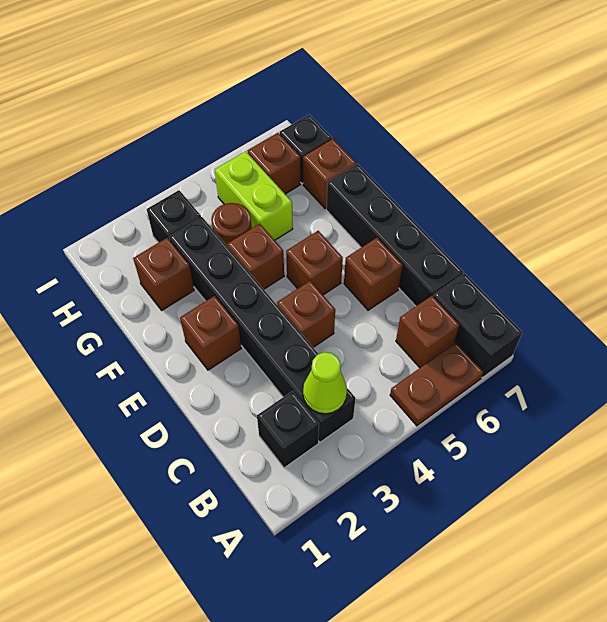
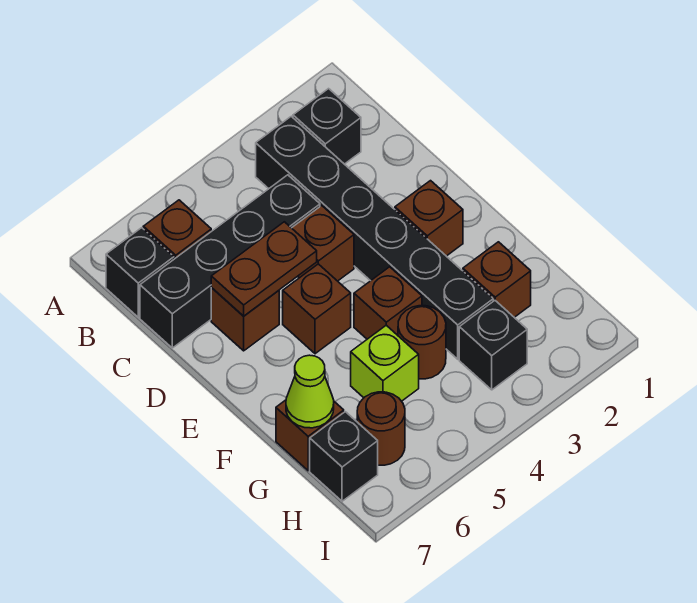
brown plate A5:A6 level 1 -> brown plate D5:D6 level 2
black brick A7:B7 level 1 -> black brick B7 level 1
lime cone B3 level 2 -> lime cone G7 level 2
black brick C7:F7 level 1 -> black brick C4:C7 level 1
lime brick G5:H5 level 1 -> lime brick G5 level 1
brown brick H6 level 1 -> brown round brick H6 level 1

